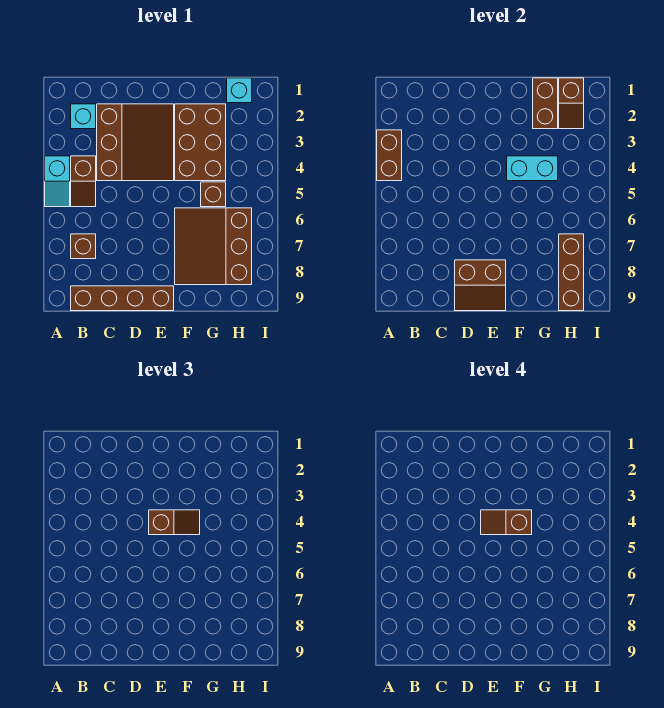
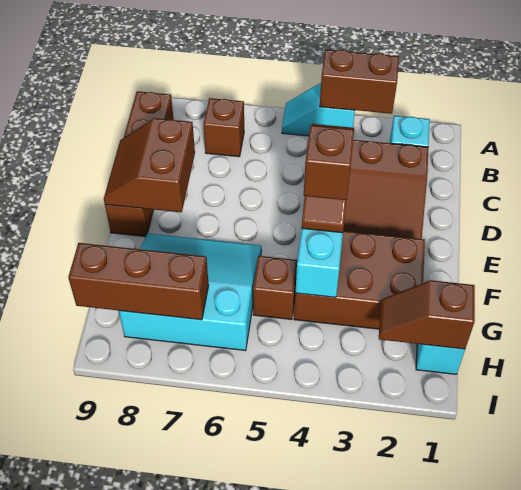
brown slope B4:B5 level 1 top 4 -> none
brown slope F6:H8 level 1 top H -> cyan slope F6:H8 level 1 top H
brown brick G1:G2 level 2 -> none

